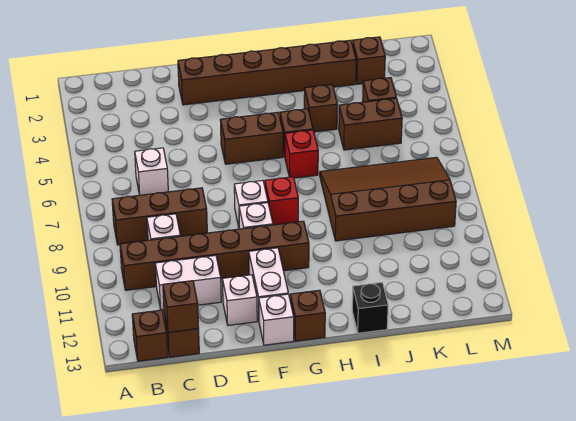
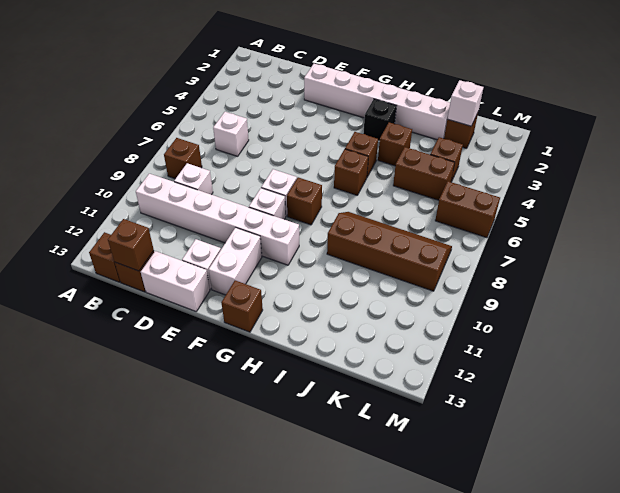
brown brick B8:D8 level 1 -> brown brick B8 level 1
brown brick B10:G10 level 1 -> white brick B10:G10 level 1
white brick C11:D11 level 1 -> white brick D13:E13 level 1
brown brick E2:J2 level 1 -> white brick E2:J2 level 1
brown brick F5:G5 level 1 -> brown brick L6:M6 level 1
white brick F13 level 1 -> white brick K2 level 2
red brick G8 level 1 -> brown brick G8 level 1
red brick H6 level 1 -> brown brick H6 level 1
brown slope I7:L9 level 1 top 9 -> brown slope I8:L9 level 1 top 9
black brick I13 level 1 -> black brick H3 level 1

